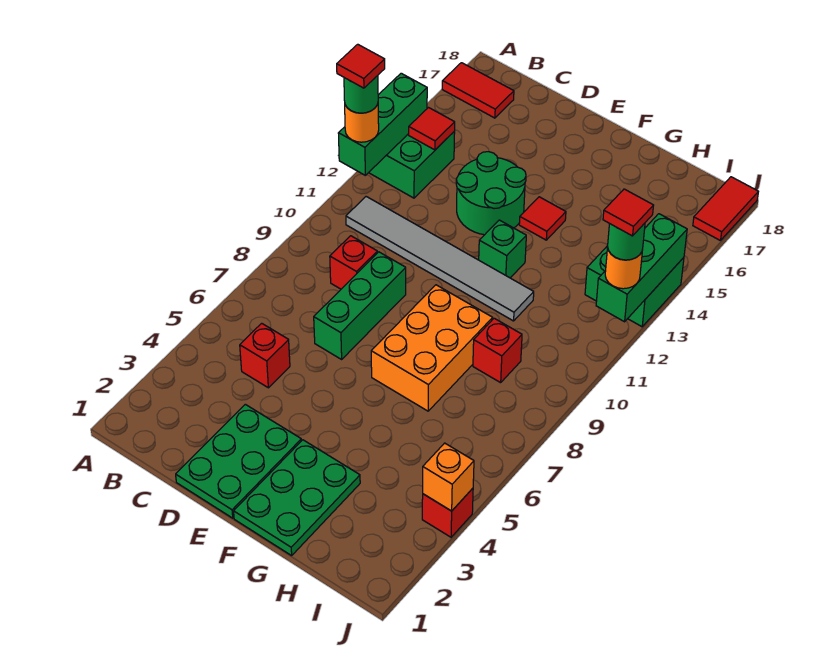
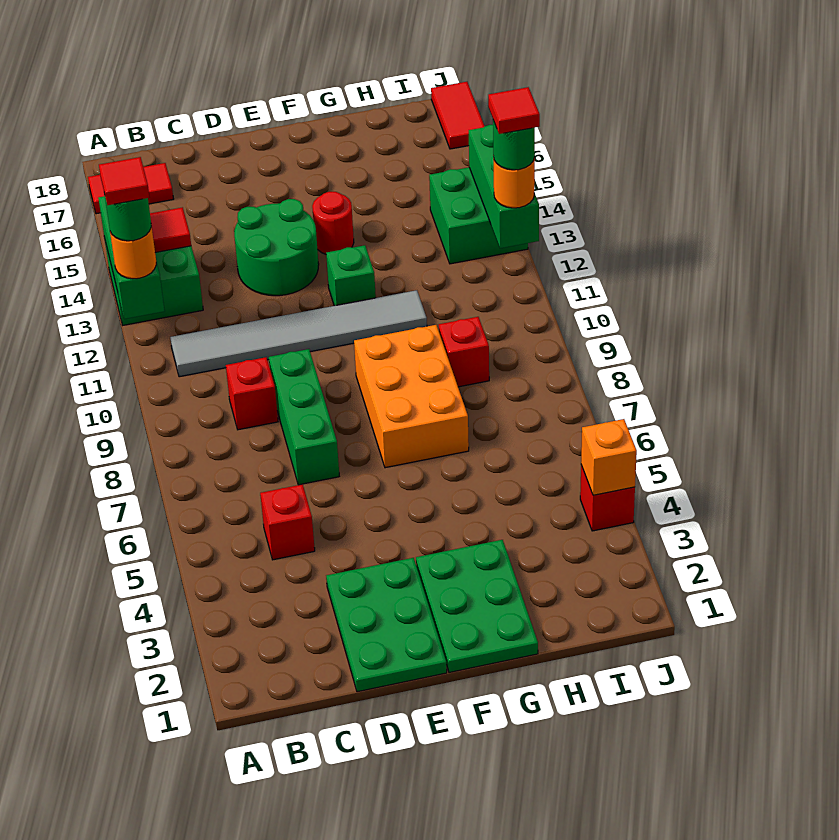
red tile F14 level 1 -> red round brick F14 level 1

